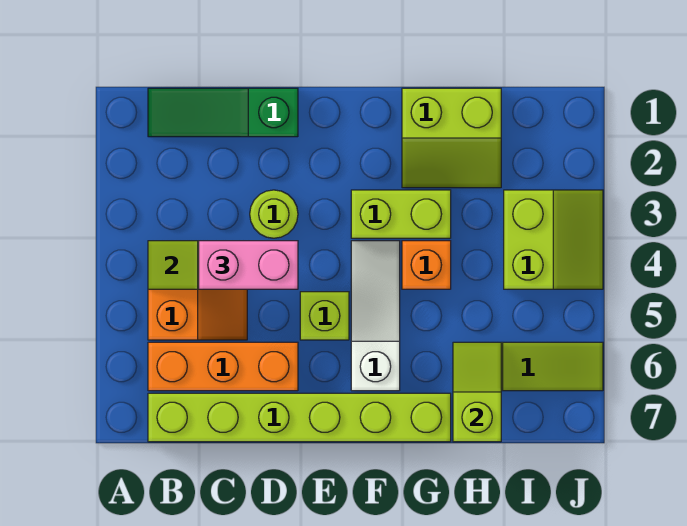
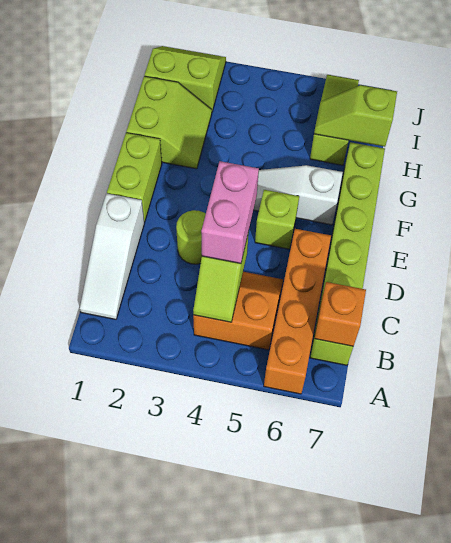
green slope B1:D1 level 1 top D -> white slope B1:D1 level 1 top D
orange brick B6:D6 level 1 -> orange brick A6:D6 level 1
lime brick F3:G3 level 1 -> lime brick E1:F1 level 1
orange brick G4 level 1 -> orange brick B7 level 2
lime slope I3:J4 level 1 top I -> lime slope I1:J2 level 1 top I

